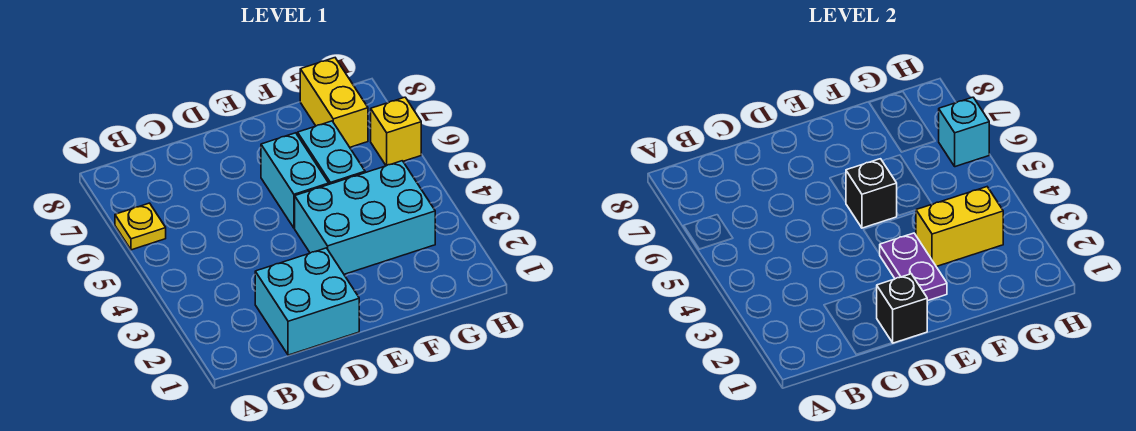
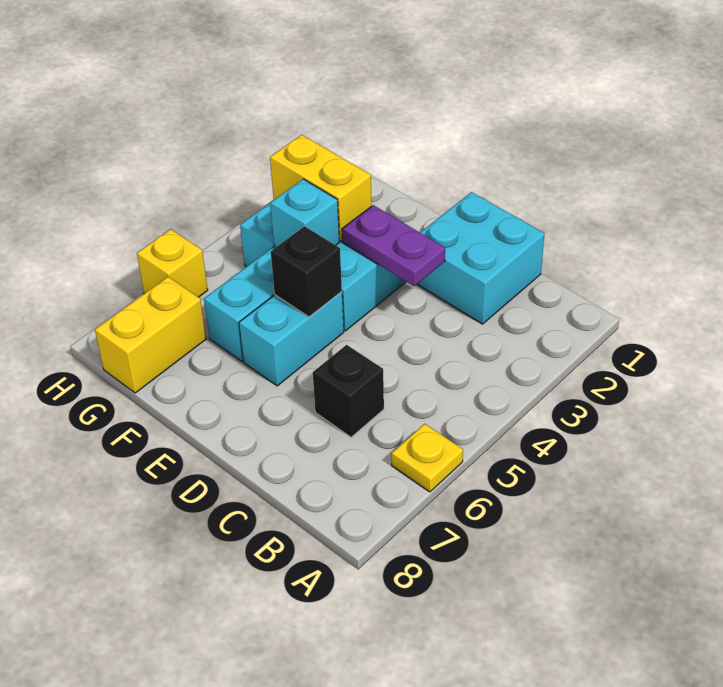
black brick D1 level 2 -> black brick C6 level 1
purple plate E2:E3 level 2 -> purple plate D3:E3 level 2
cyan brick H6 level 2 -> cyan brick F4 level 2

